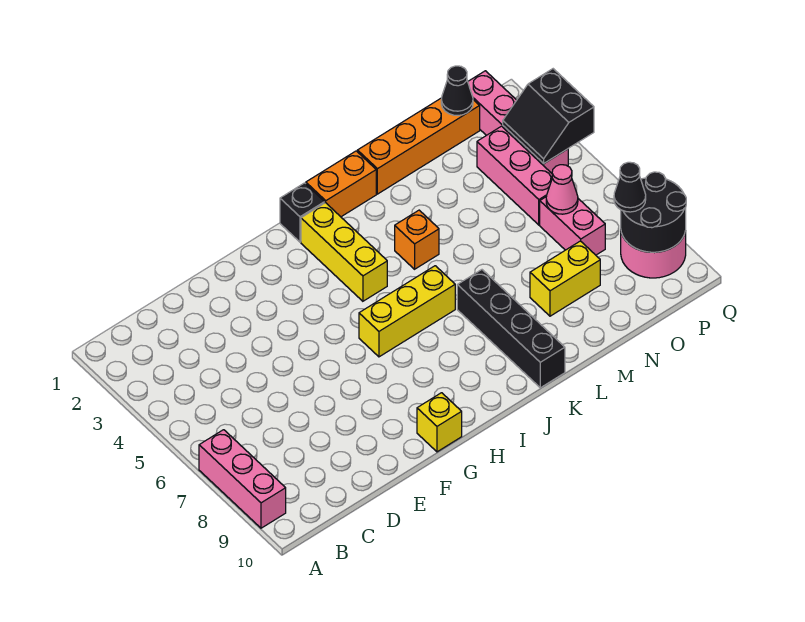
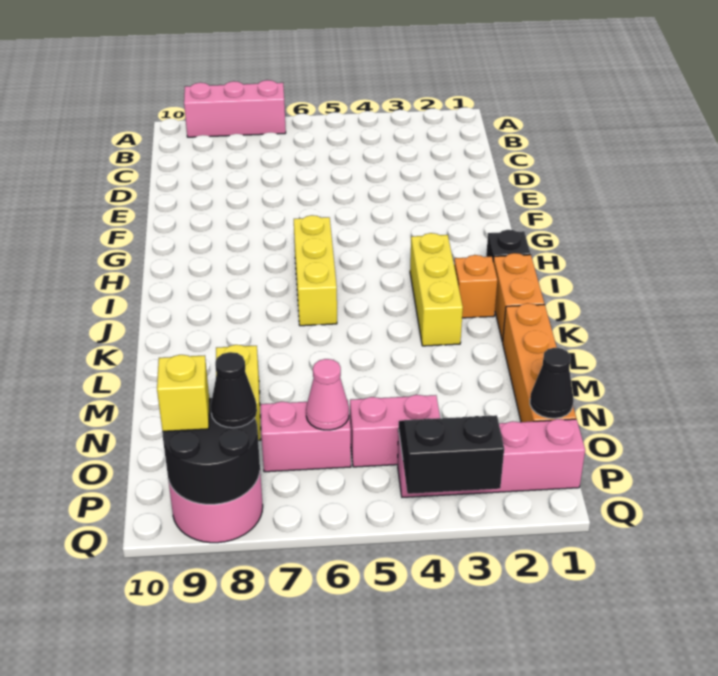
yellow brick G10 level 1 -> yellow brick P9 level 3
yellow brick I2:I4 level 1 -> yellow brick I3:K3 level 1
orange brick K4 level 1 -> orange brick J2 level 1
black brick K7:K10 level 1 -> none
pink brick O3:O5 level 1 -> pink brick O4:O5 level 1

